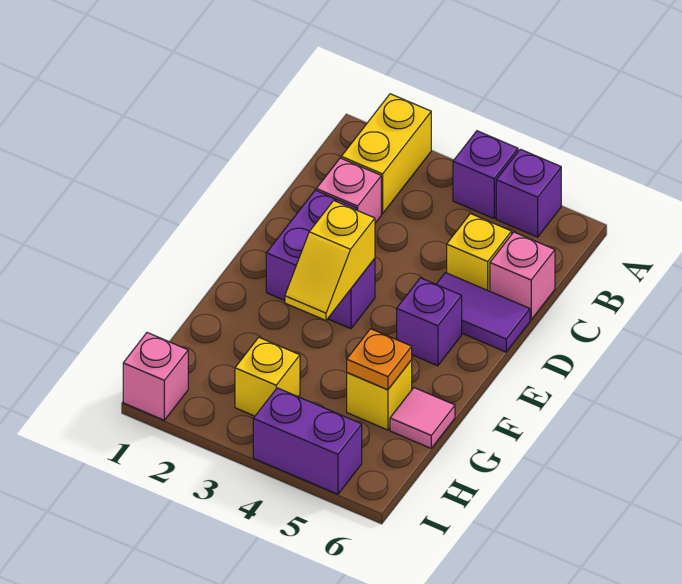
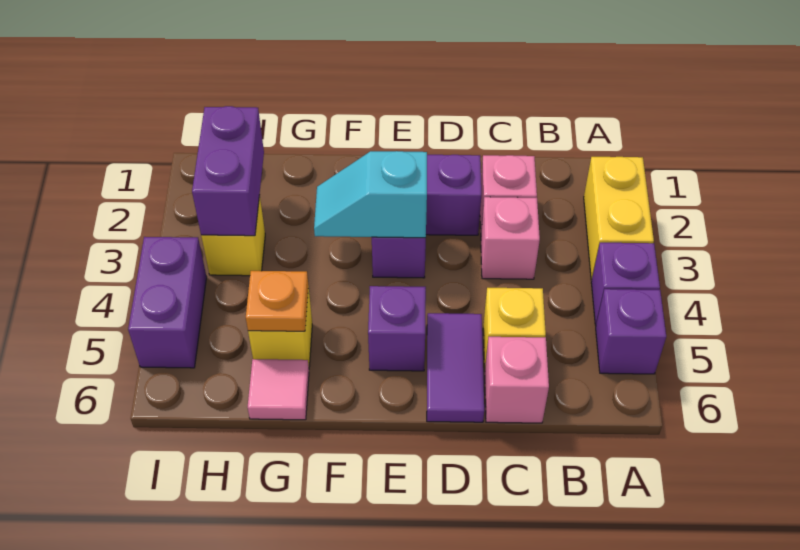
yellow brick A2:B2 level 1 -> yellow brick A2:A3 level 1
yellow slope E3:F3 level 2 top E -> cyan slope E3:F3 level 2 top E
none -> purple brick H2:H3 level 2
pink brick I1 level 1 -> pink brick C3 level 1

